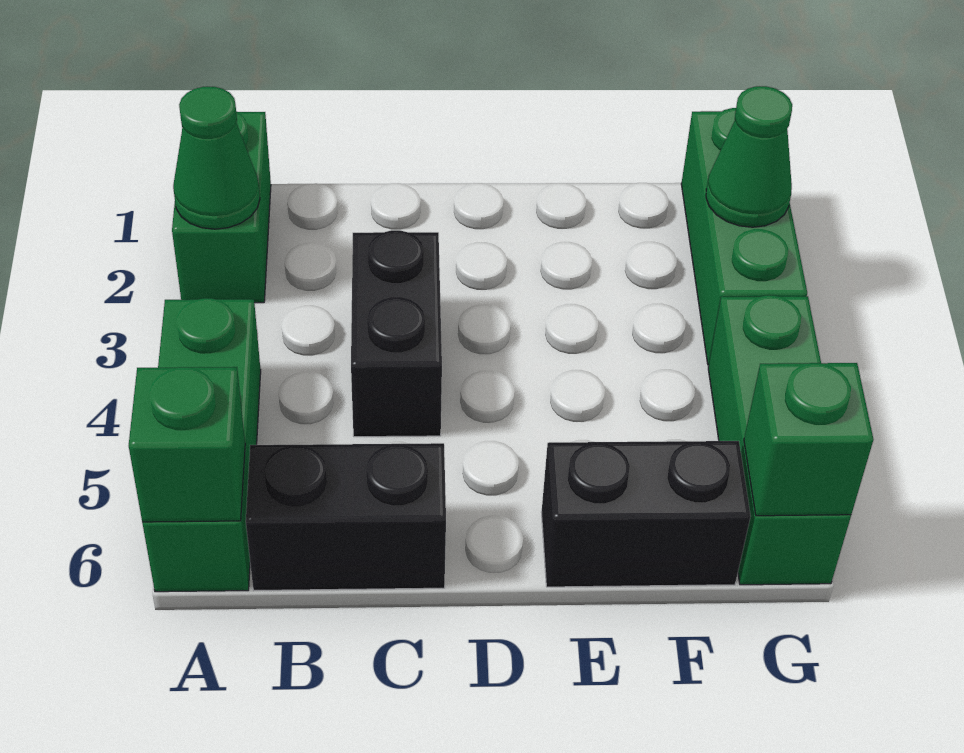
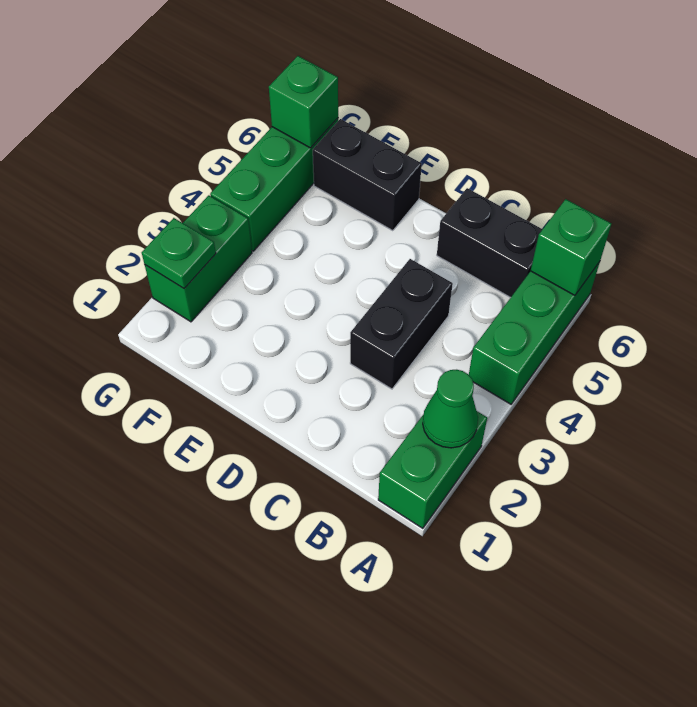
green brick G1:G3 level 1 -> green brick G2:G3 level 1
green cone G2 level 2 -> green plate G2 level 2

